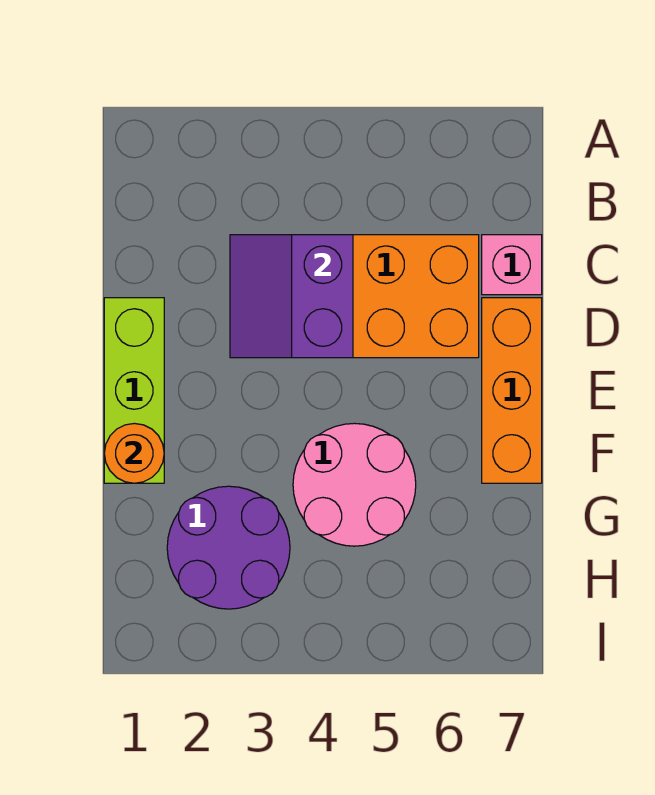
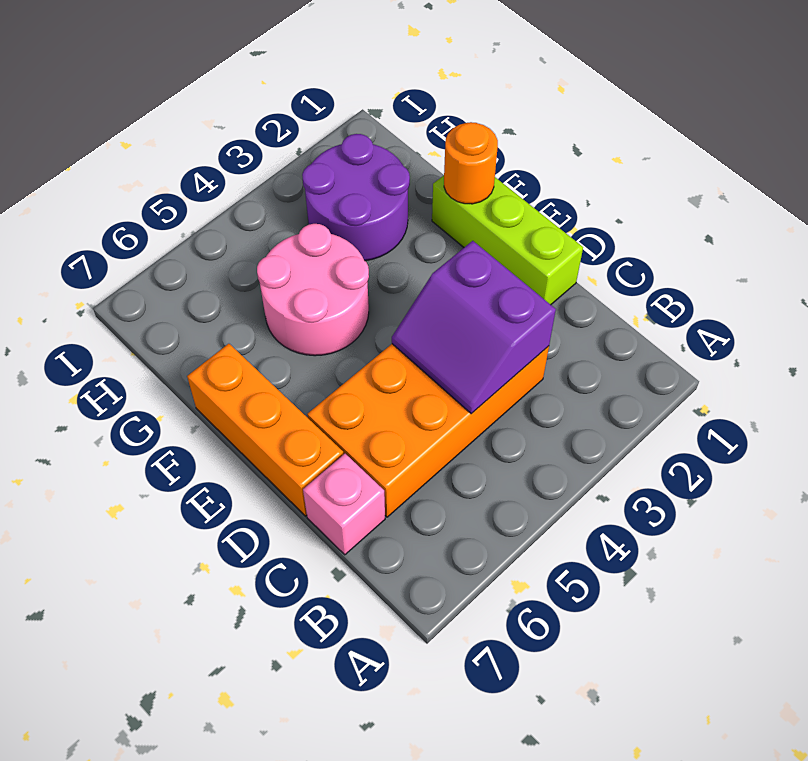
purple slope C3:D4 level 2 top 4 -> purple slope C3:D4 level 2 top 3

